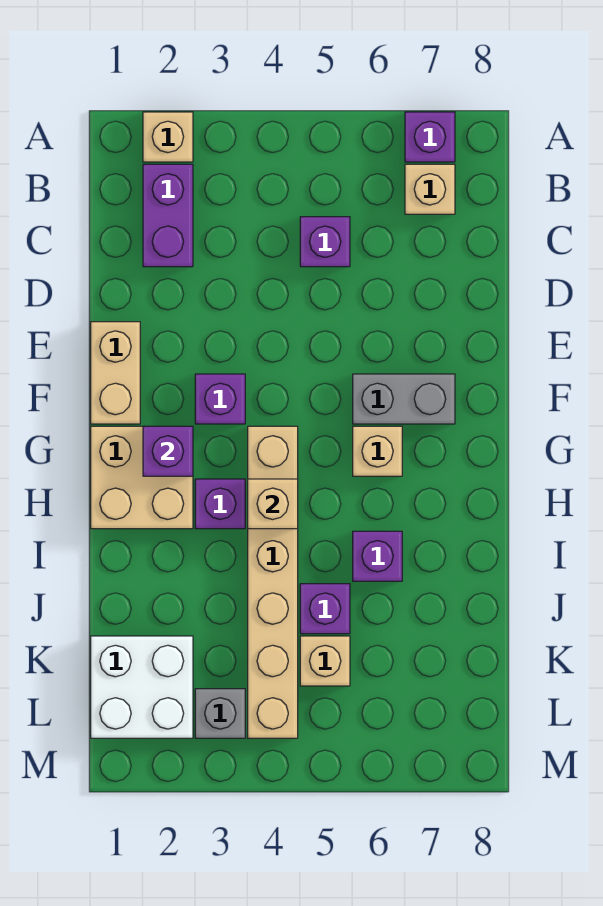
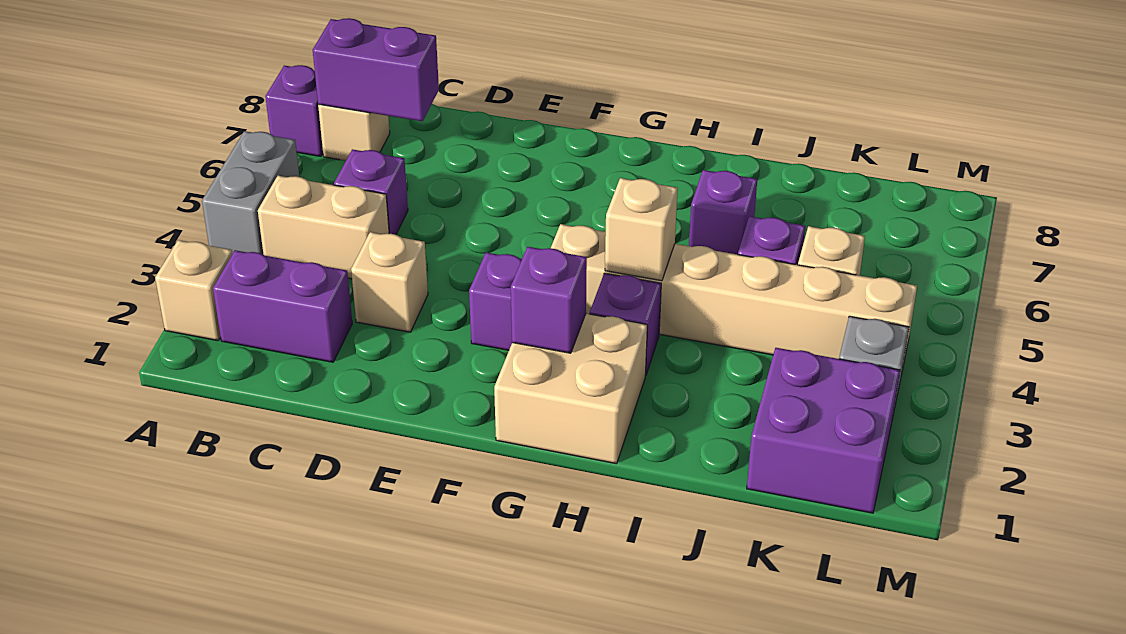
none -> purple brick B7:C7 level 2
tan brick E1:F1 level 1 -> tan brick B4:C4 level 1
grey brick F6:F7 level 1 -> grey brick A4:A5 level 1
tan brick G6 level 1 -> tan brick D3 level 1
white brick K1:L2 level 1 -> purple brick K1:L2 level 1

